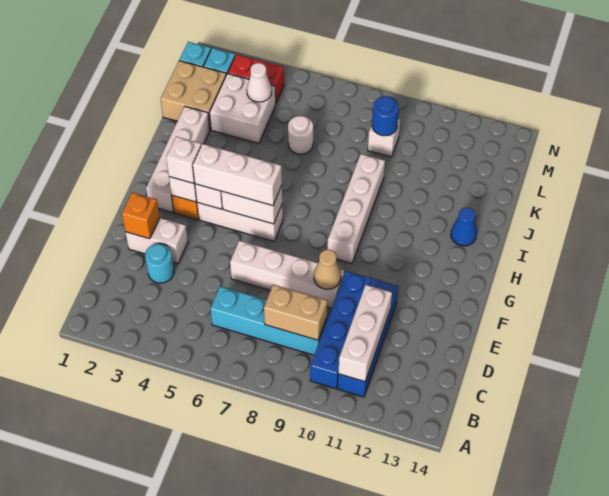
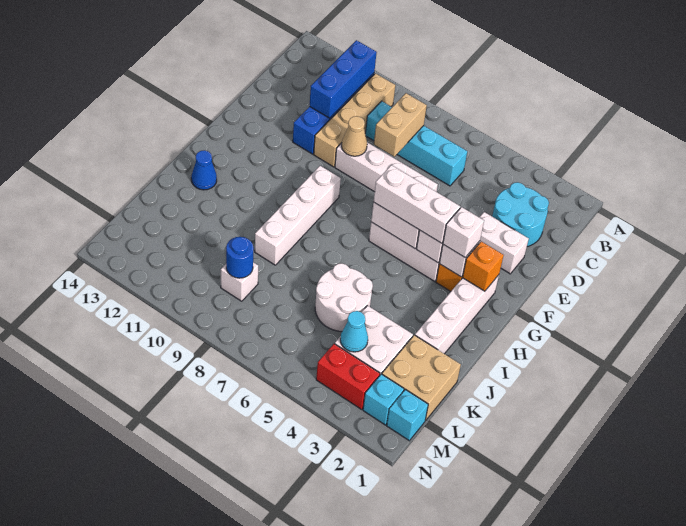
blue brick B10:E10 level 1 -> tan brick B10:E10 level 1
white brick B11:D11 level 2 -> blue brick B11:D11 level 2
tan brick C8:C9 level 2 -> tan brick C8:D8 level 2
cyan round brick D3 level 1 -> cyan round brick C2:D3 level 1
orange brick E2 level 2 -> orange brick G2 level 2
white round brick K6 level 1 -> white round brick J5:K6 level 1
white cone L4 level 2 -> cyan cone L4 level 2

